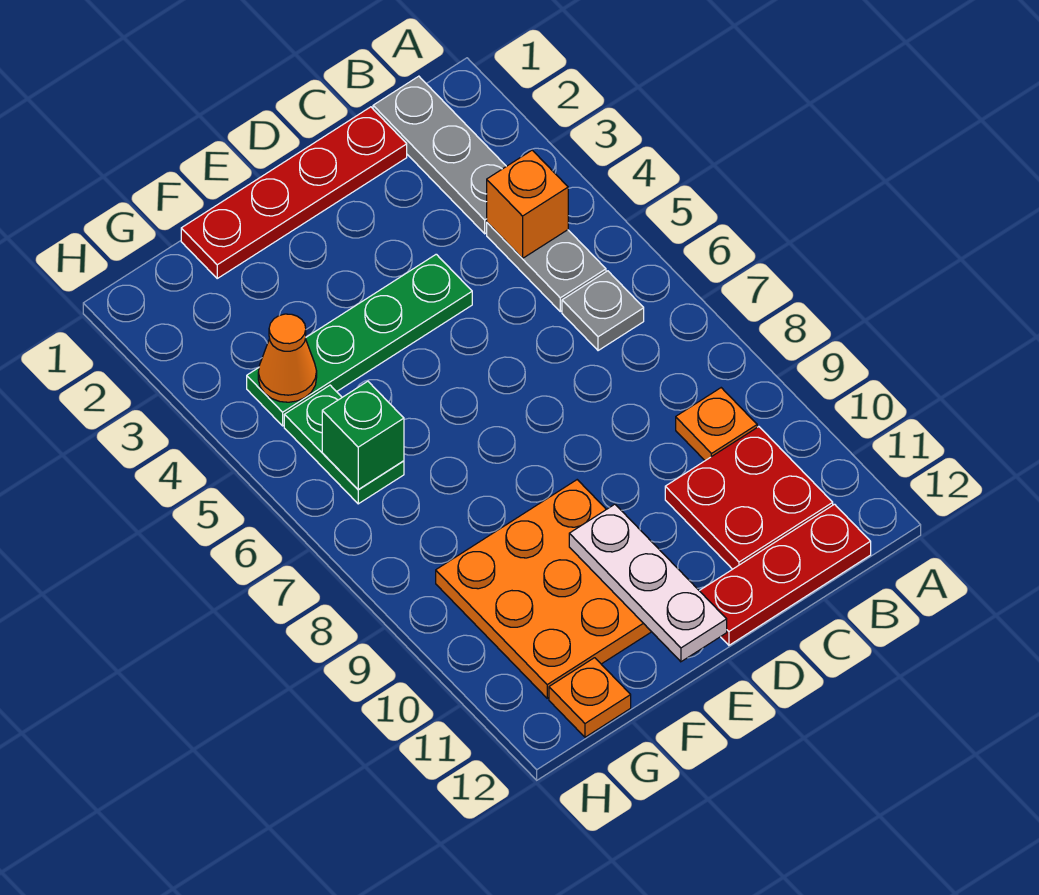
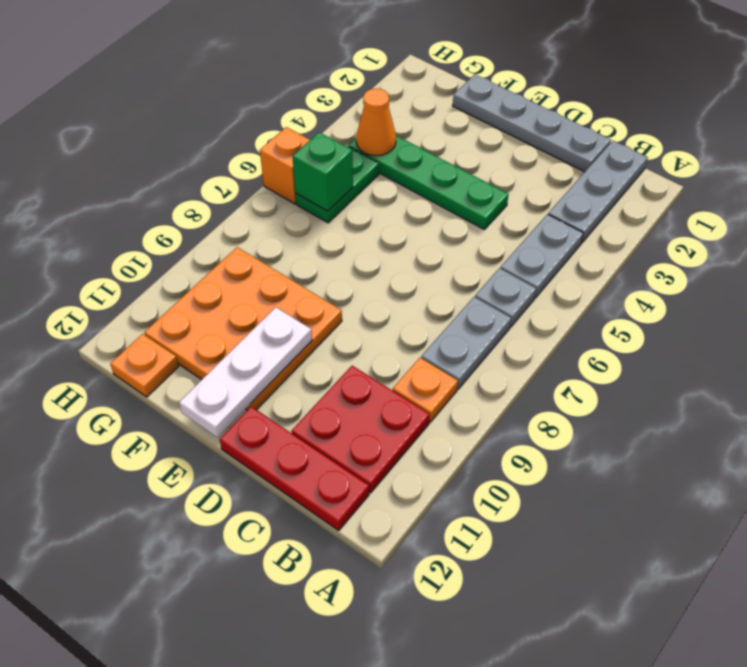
orange brick B4 level 2 -> orange brick H6 level 1
none -> grey plate B7:B8 level 1
red plate C1:F1 level 1 -> grey plate C1:F1 level 1

